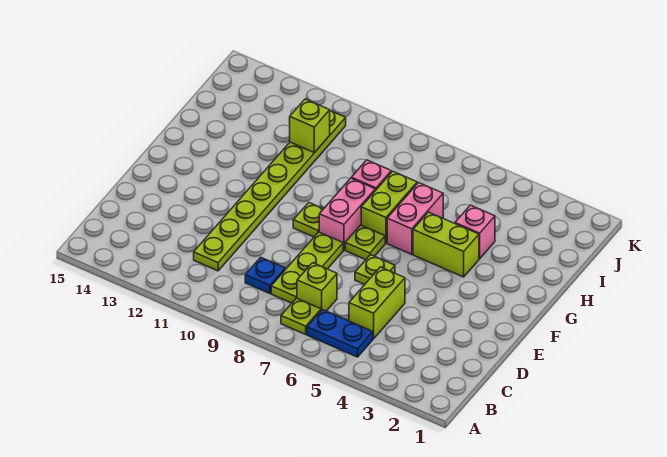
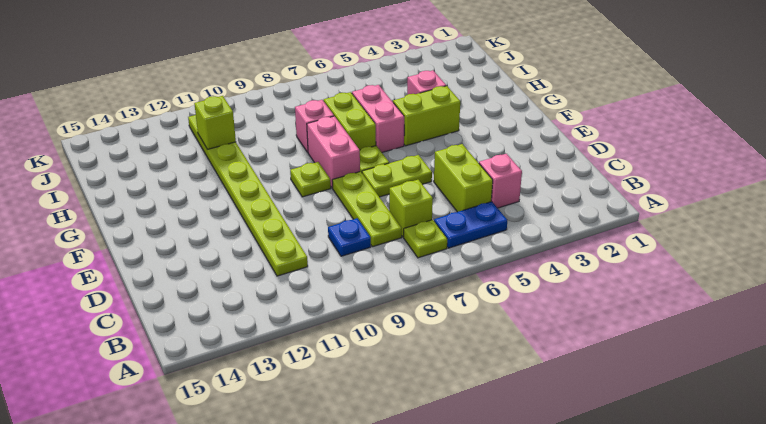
none -> pink brick C4 level 1
lime plate E6 level 1 -> lime plate E6:E7 level 1

